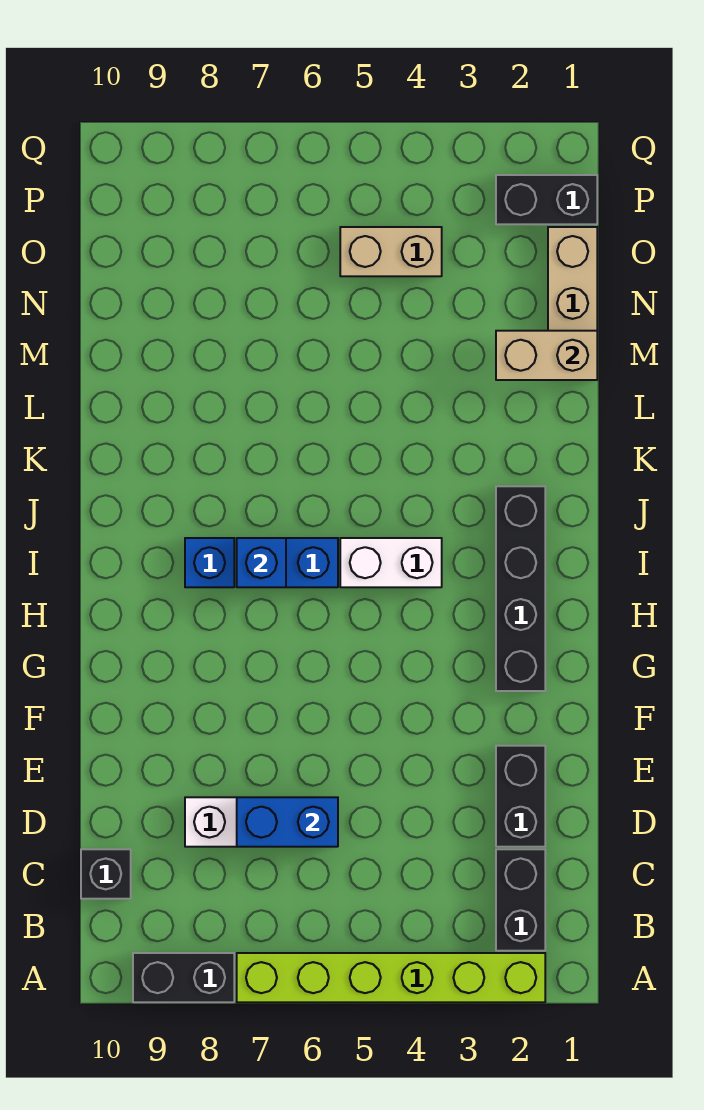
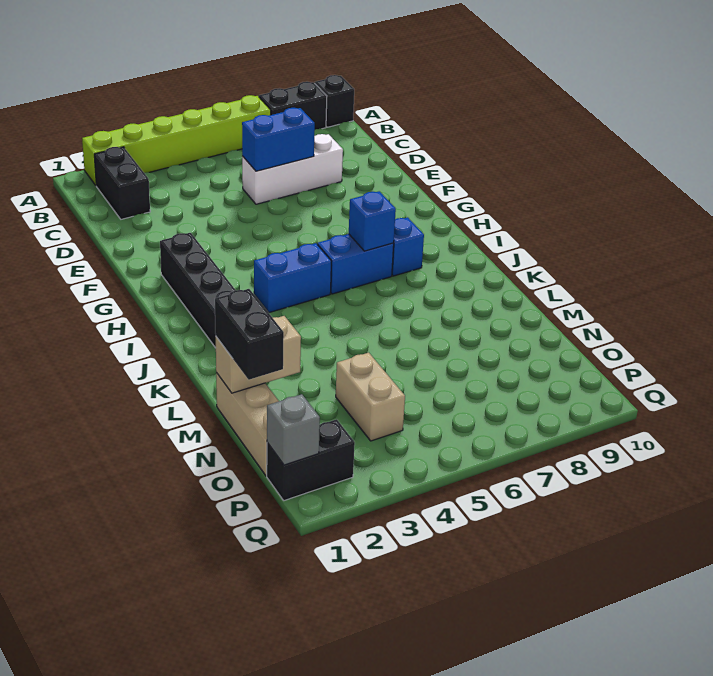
black brick C10 level 1 -> black brick A10 level 1
black brick D2:E2 level 1 -> black brick M1:N1 level 3
white brick I4:I5 level 1 -> blue brick I4:I5 level 1
tan brick O4:O5 level 1 -> tan brick N4:O4 level 1
none -> grey brick P1 level 2

